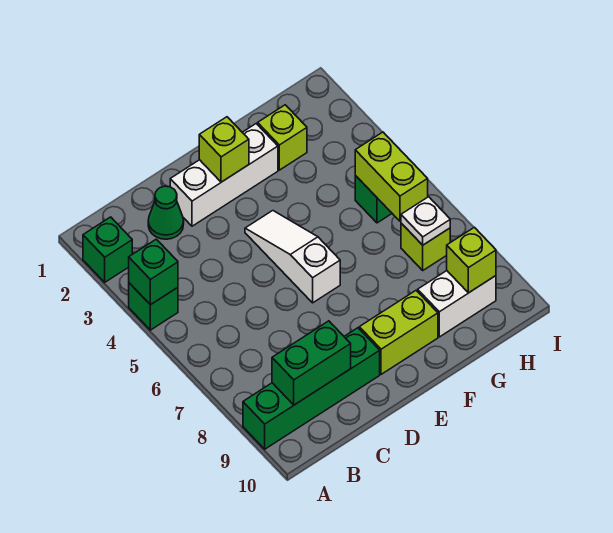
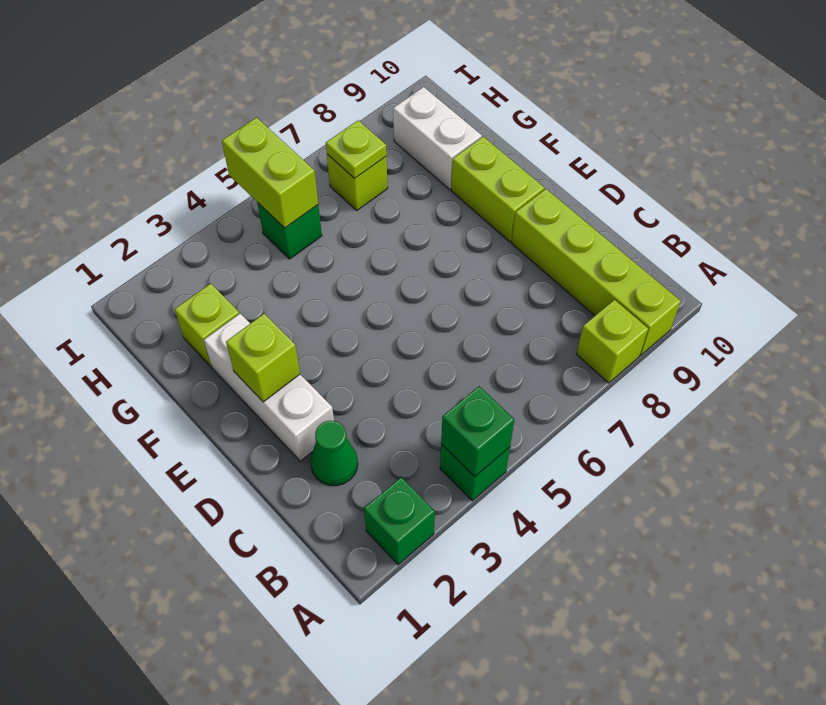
green brick A9:D9 level 1 -> lime brick A9:D9 level 1
green brick B9:C9 level 2 -> none
white slope E4:E6 level 1 top 6 -> none
lime brick H5:H6 level 2 -> lime brick H5:I5 level 2
white plate H7 level 2 -> lime plate H7 level 2
lime brick H9 level 2 -> lime brick A8 level 1

